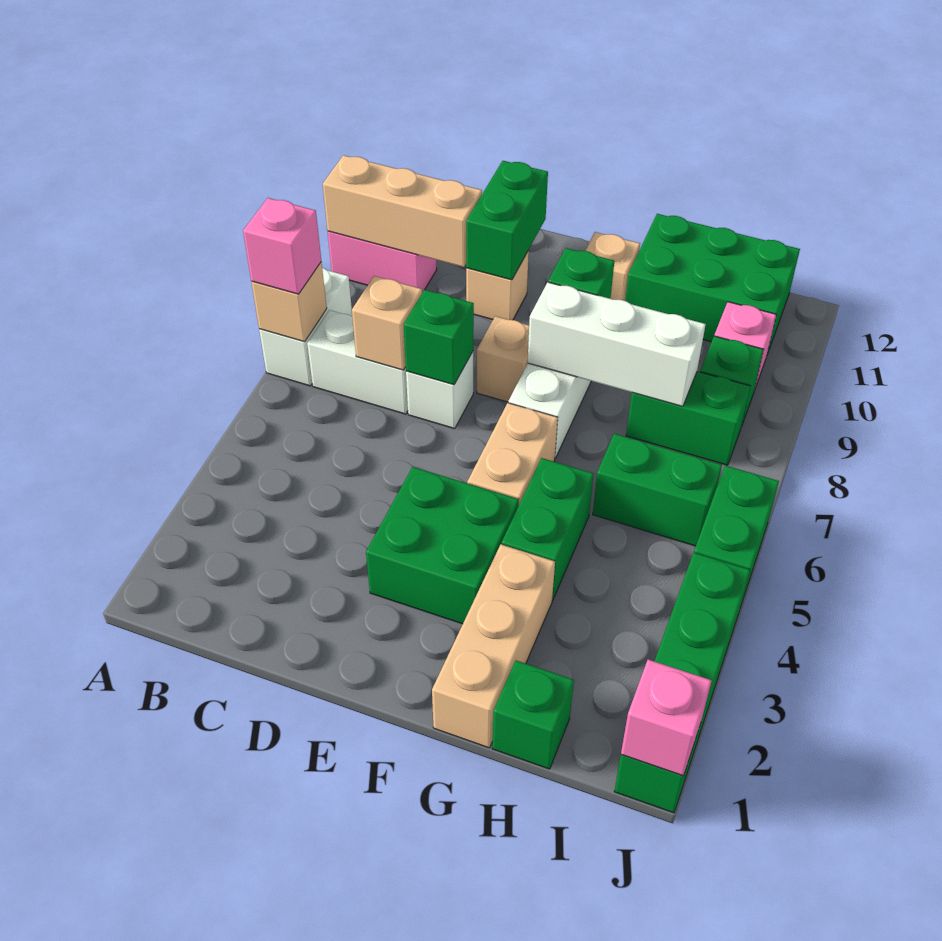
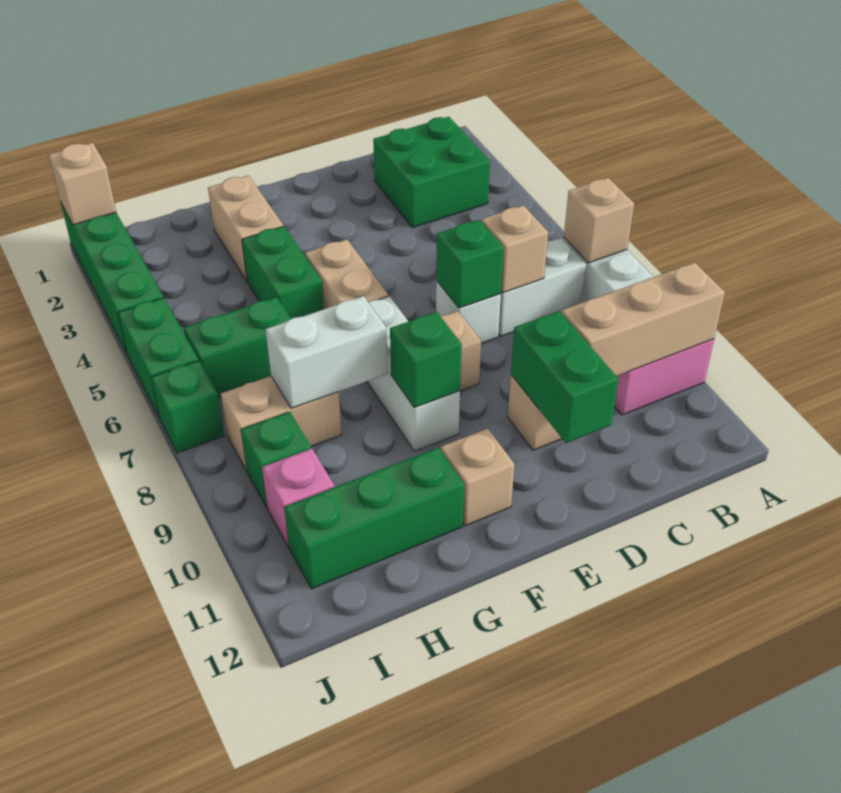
pink brick A7 level 3 -> none
green brick E3:F4 level 1 -> green brick B2:C3 level 1
white brick F8:H8 level 2 -> white brick G8:H8 level 2
tan brick G1:G3 level 1 -> tan brick G2:G3 level 1
green brick G11:I12 level 1 -> green brick G11:I11 level 1
green brick H1 level 1 -> green brick J7 level 1
green brick H8:I8 level 1 -> tan brick H8:I8 level 1
pink brick J1 level 2 -> tan brick J1 level 2

